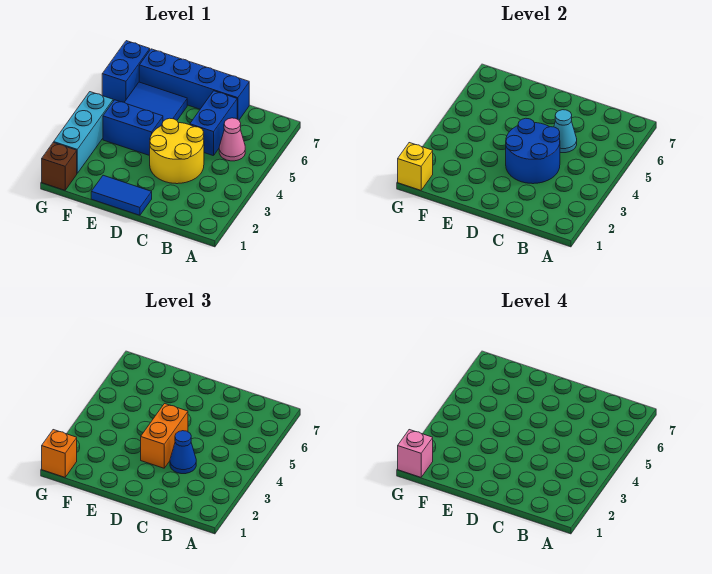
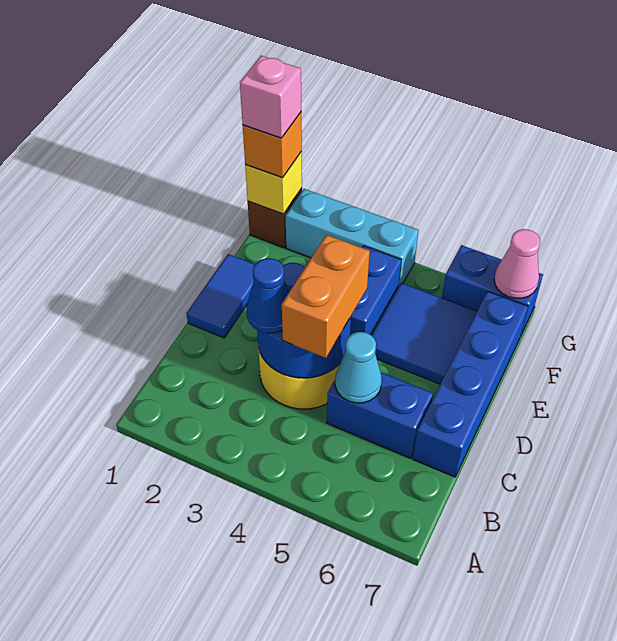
pink cone B5 level 1 -> pink cone G7 level 2
orange brick D3:D4 level 3 -> orange brick C4:D4 level 3

